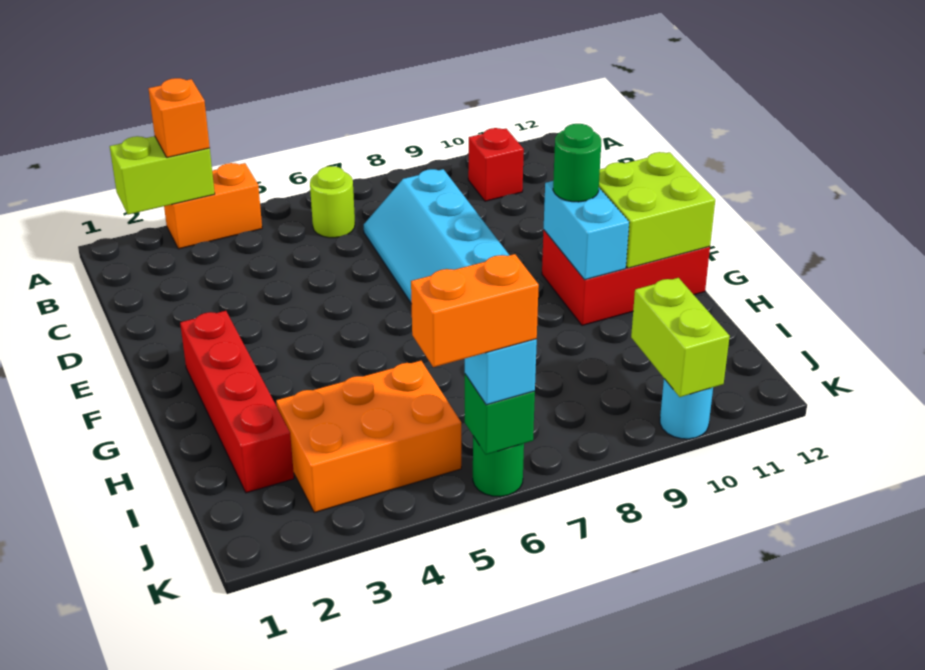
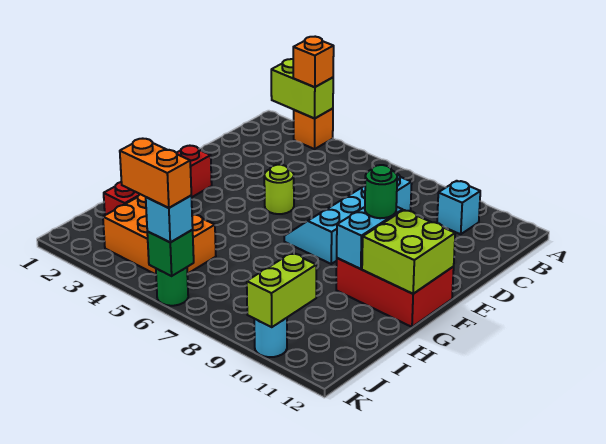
orange brick A3:A4 level 1 -> orange brick A3 level 1
lime round brick B6 level 1 -> lime round brick E5 level 1
red brick B10 level 1 -> cyan brick B10 level 1

